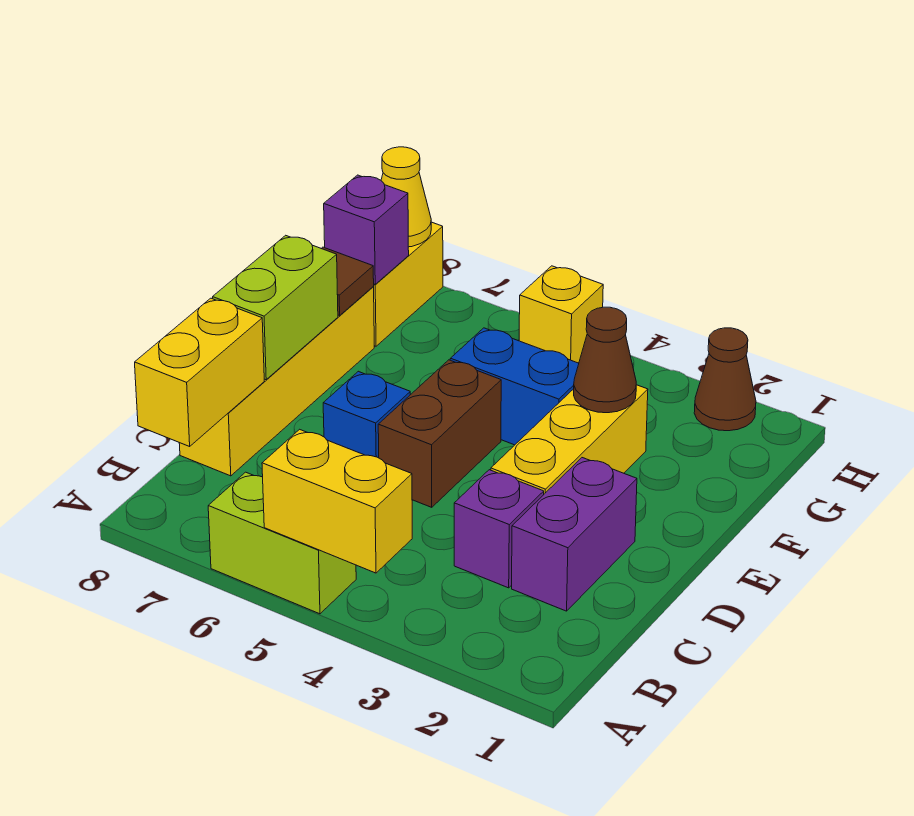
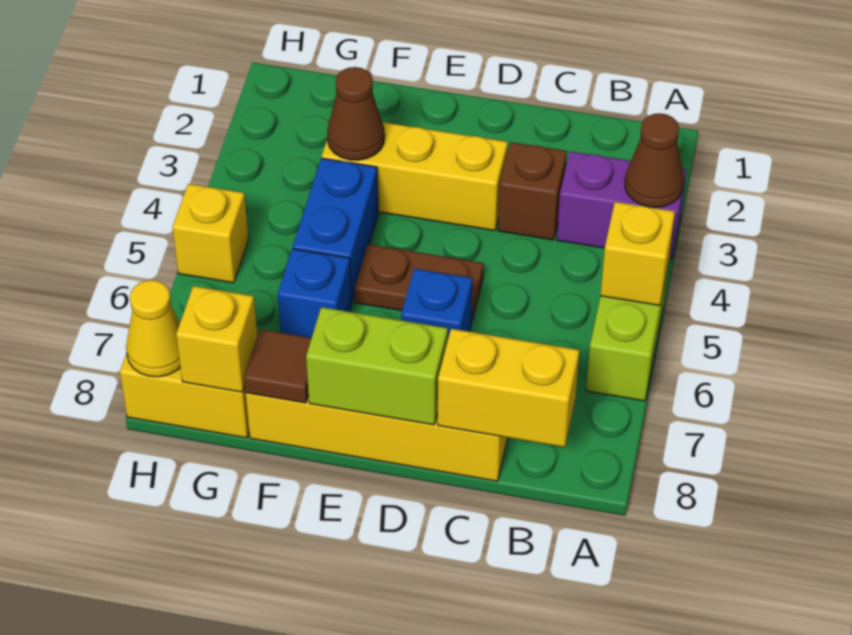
yellow brick A4:A5 level 2 -> yellow brick A5 level 2
purple brick C2:D2 level 1 -> purple brick A3:B3 level 1
purple brick C3 level 1 -> brown brick C3 level 1
brown brick D5:E5 level 1 -> brown plate D5:E5 level 1
none -> blue brick F6 level 1
purple brick G8 level 2 -> yellow brick G8 level 2
brown cone H2 level 1 -> brown cone A3 level 2

